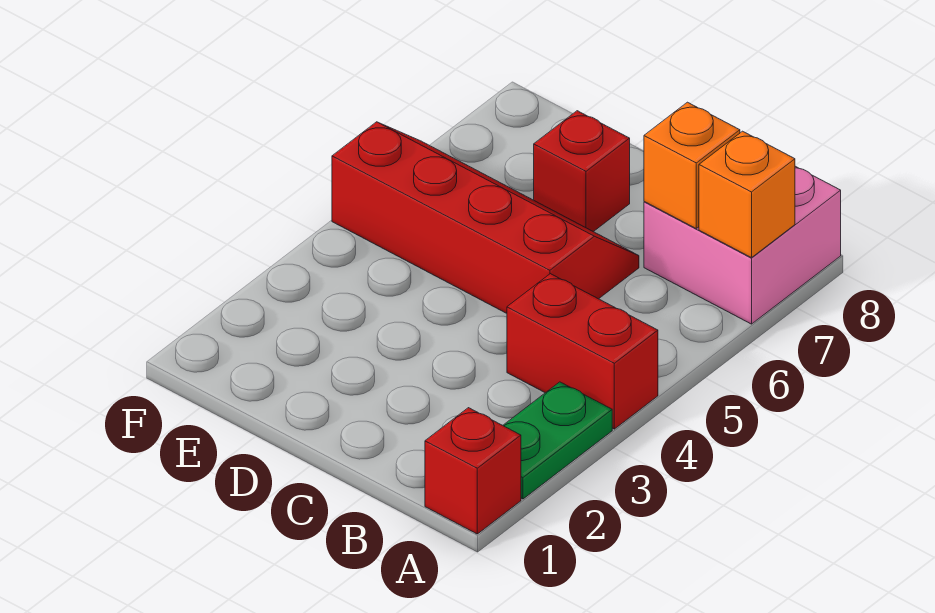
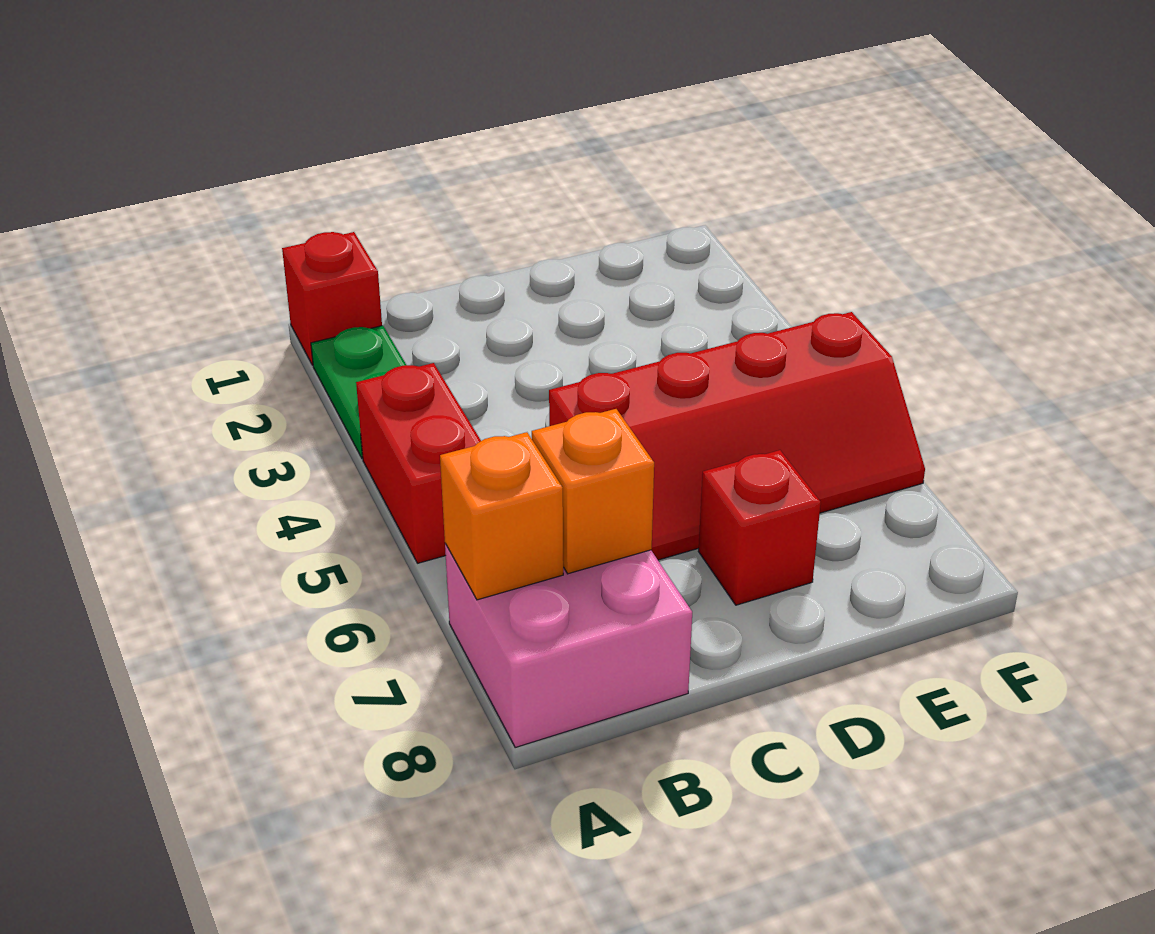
red brick A4:B4 level 1 -> red brick A4:A5 level 1

